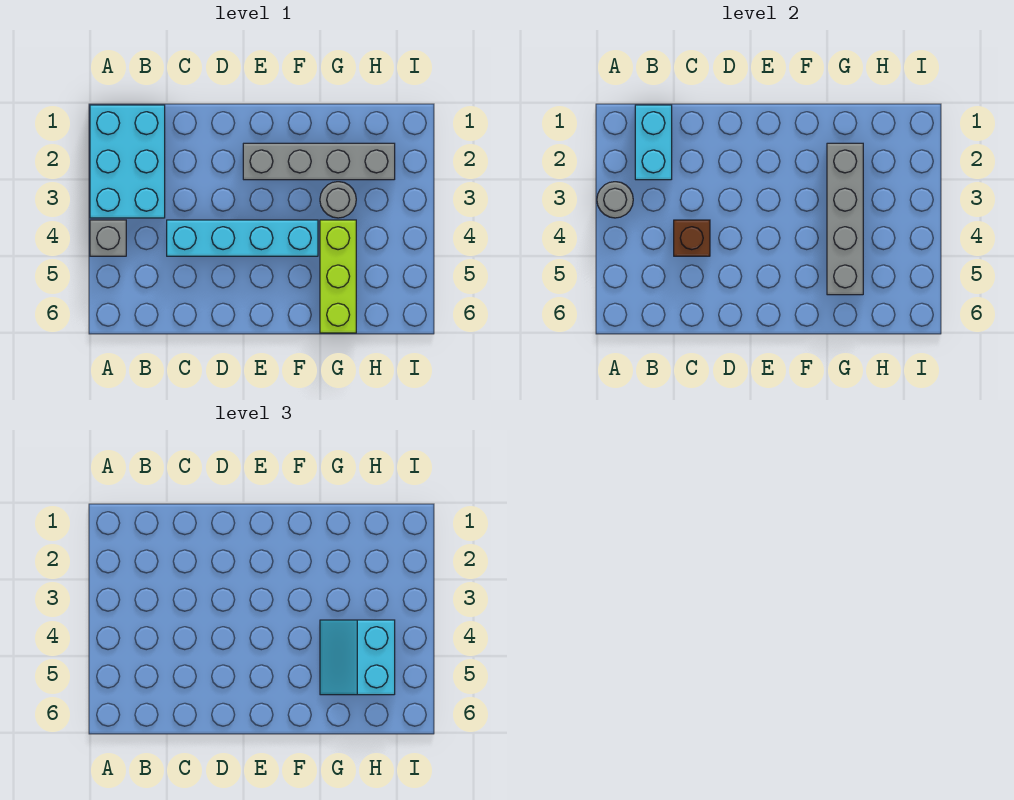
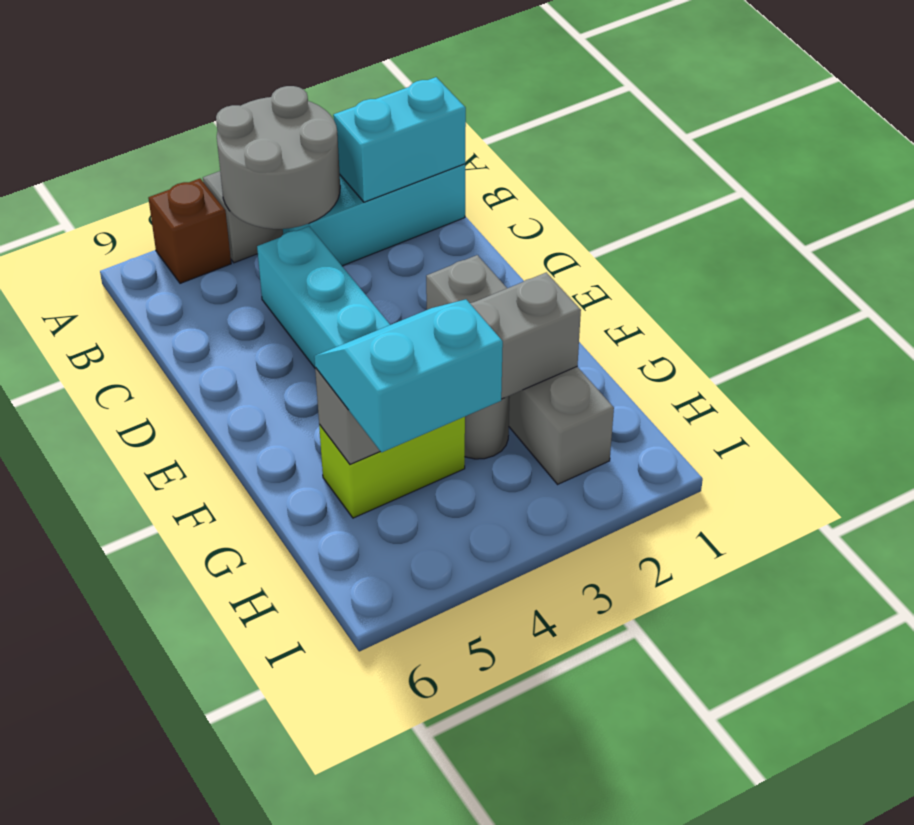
grey round brick A3 level 2 -> grey round brick A3:B4 level 2
brown brick C4 level 2 -> brown brick A5 level 1
lime brick G4:G6 level 1 -> lime brick G4:G5 level 1

